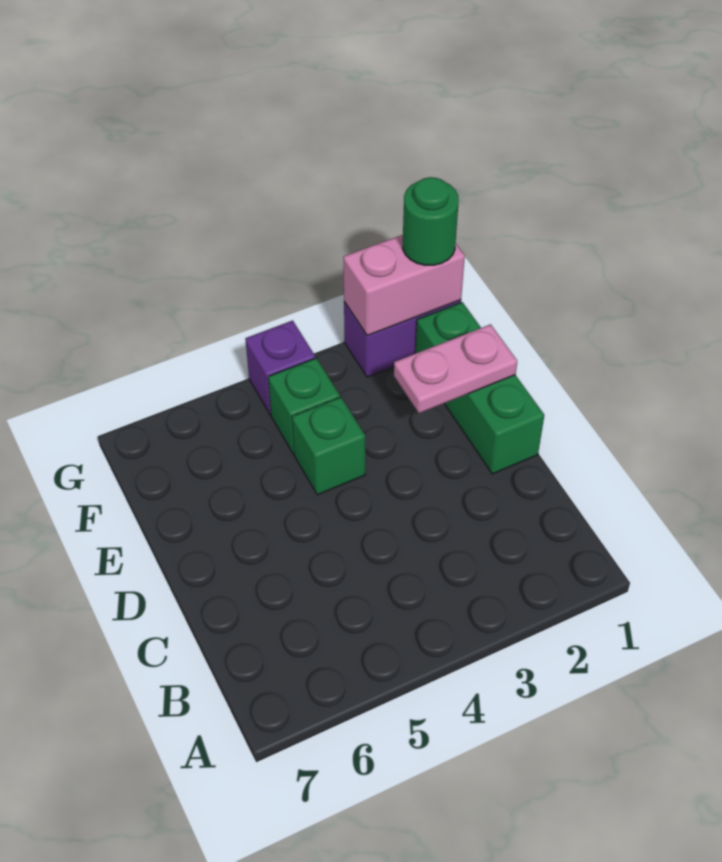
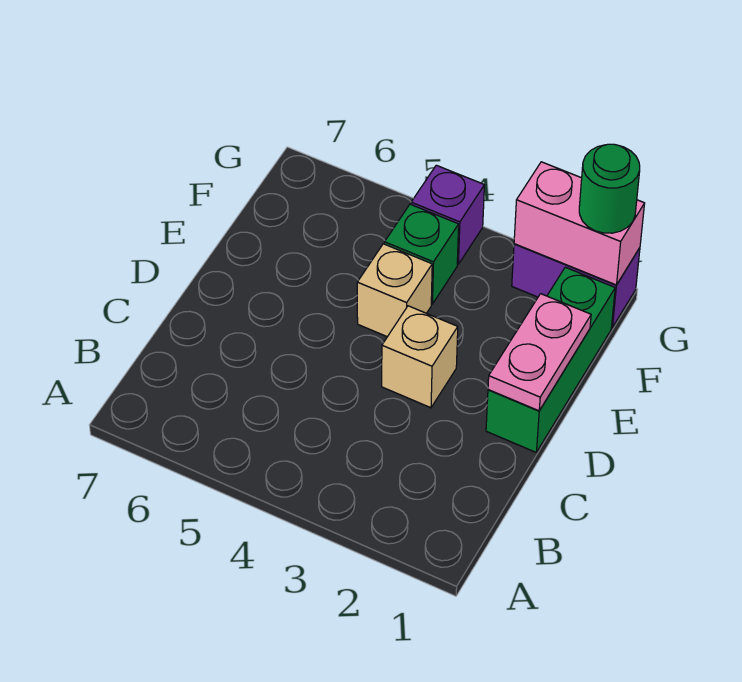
none -> tan brick D3 level 1
pink plate E1:E2 level 2 -> pink plate D1:E1 level 2
green brick E4 level 1 -> tan brick E4 level 1

